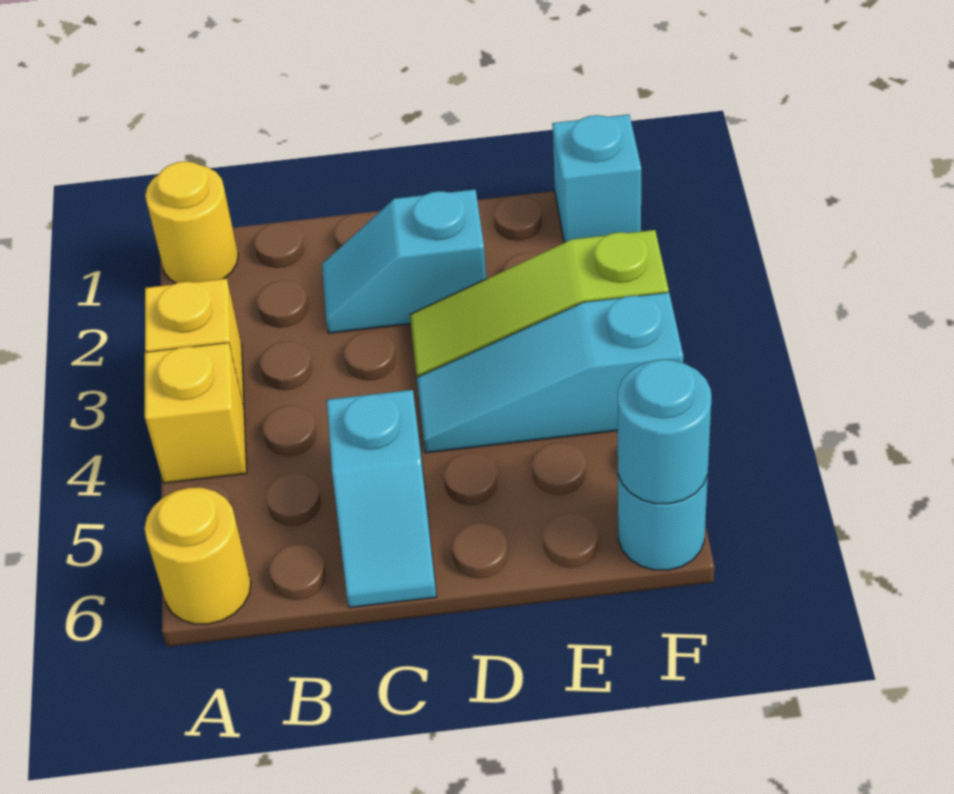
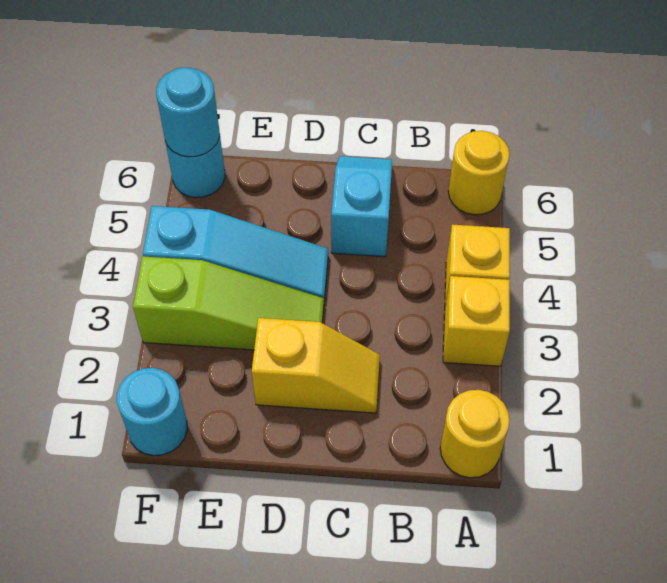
cyan slope C2:D2 level 1 top D -> yellow slope C2:D2 level 1 top D
cyan brick F1 level 1 -> cyan round brick F1 level 1

